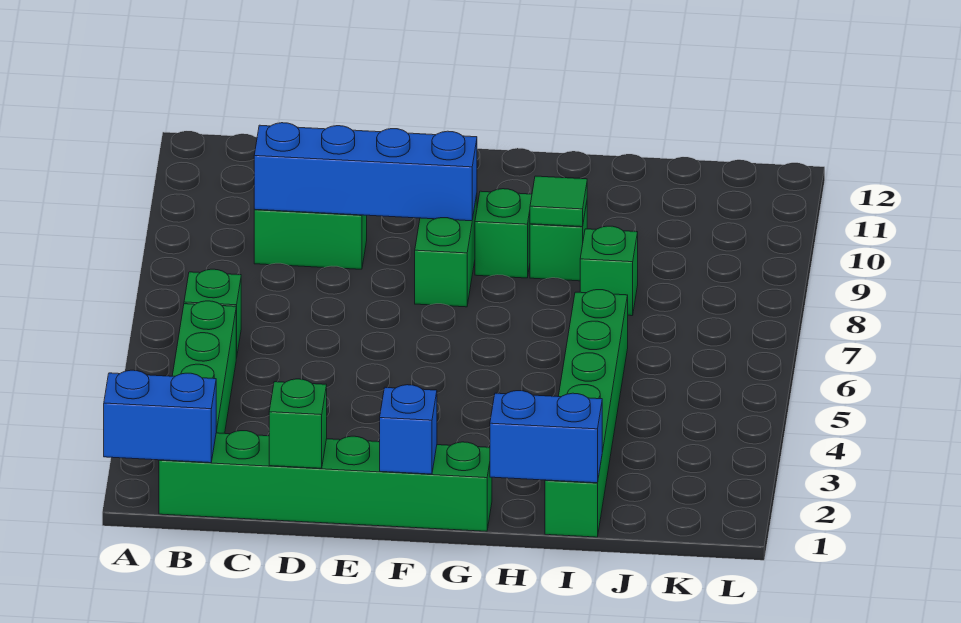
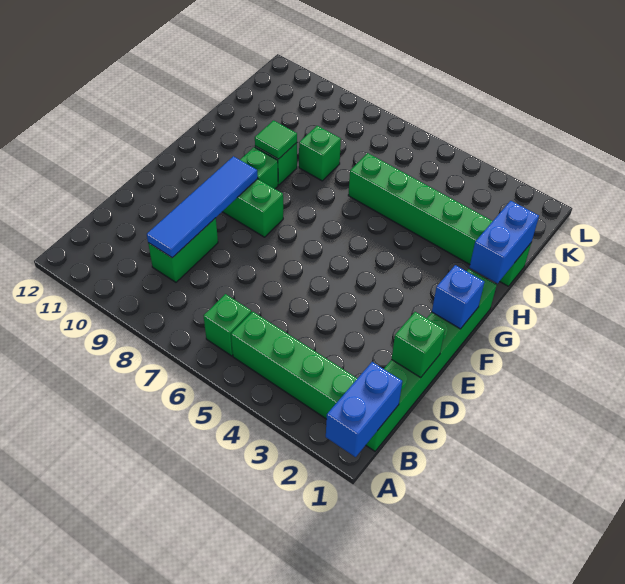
blue brick C9:F9 level 2 -> blue tile C9:F9 level 2

